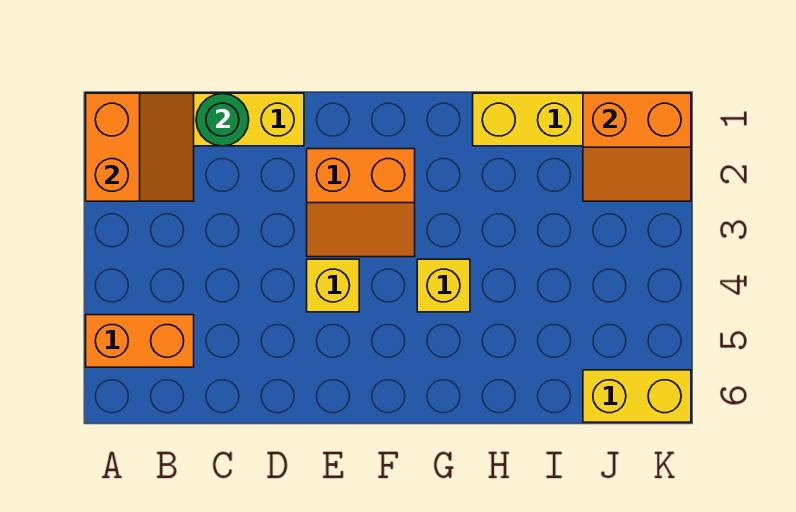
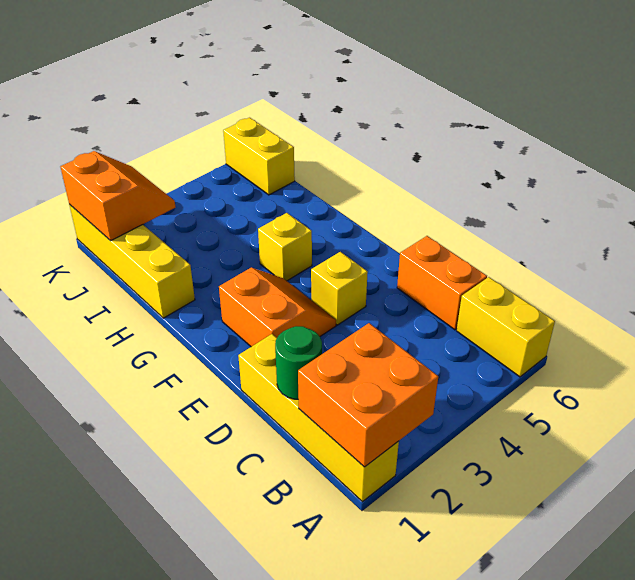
orange slope A1:B2 level 2 top A -> orange brick A1:B2 level 2
orange brick A5:B5 level 1 -> orange brick C6:D6 level 1
none -> yellow brick A6:B6 level 1

